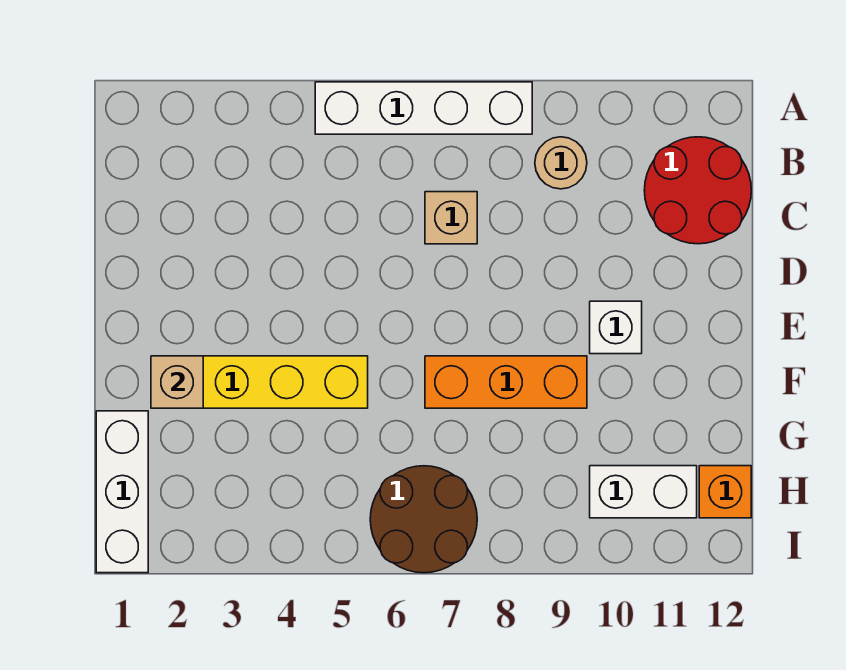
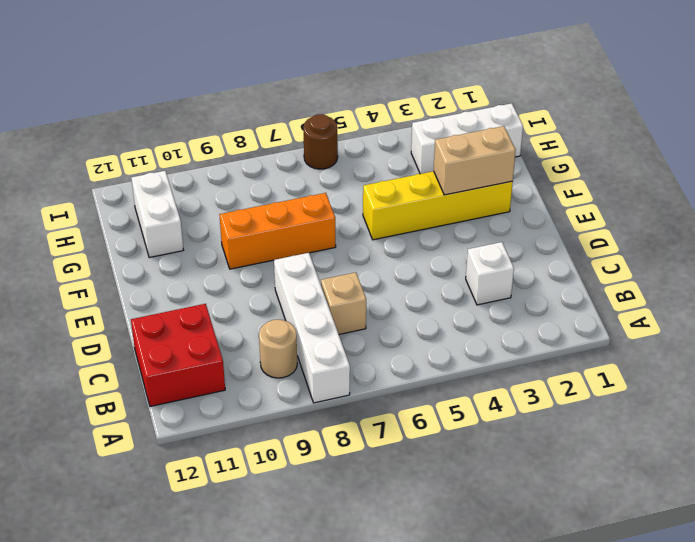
white brick A5:A8 level 1 -> white brick A8:D8 level 1
red round brick B11:C12 level 1 -> red brick B11:C12 level 1
white brick E10 level 1 -> white brick C3 level 1
tan brick F2 level 2 -> tan brick F2:F3 level 2
white brick G1:I1 level 1 -> white brick H1:H3 level 1
brown round brick H6:I7 level 1 -> brown round brick I6 level 1
white brick H10:H11 level 1 -> white brick G11:H11 level 1
orange brick H12 level 1 -> none

